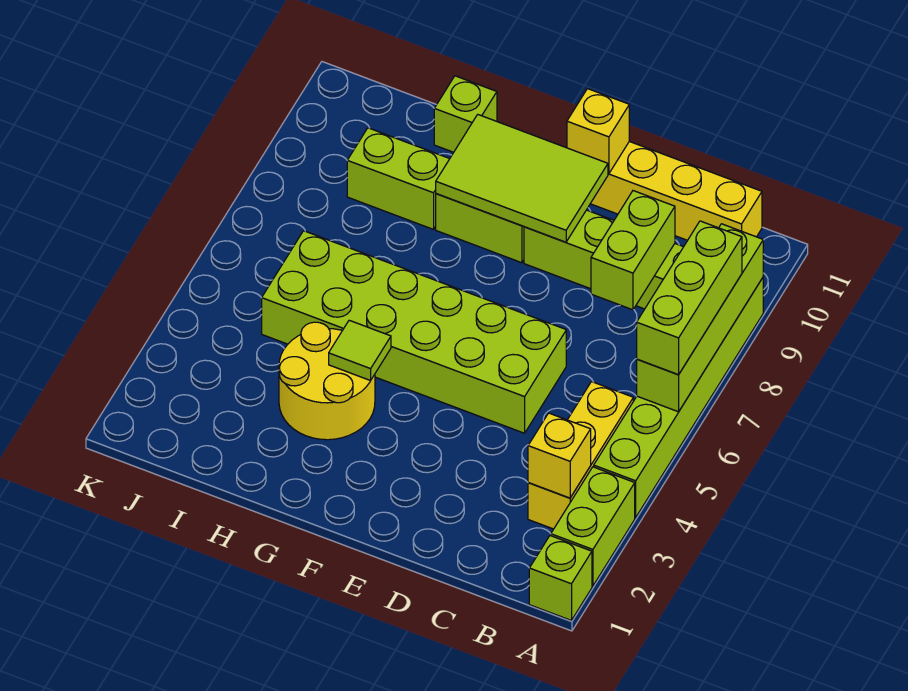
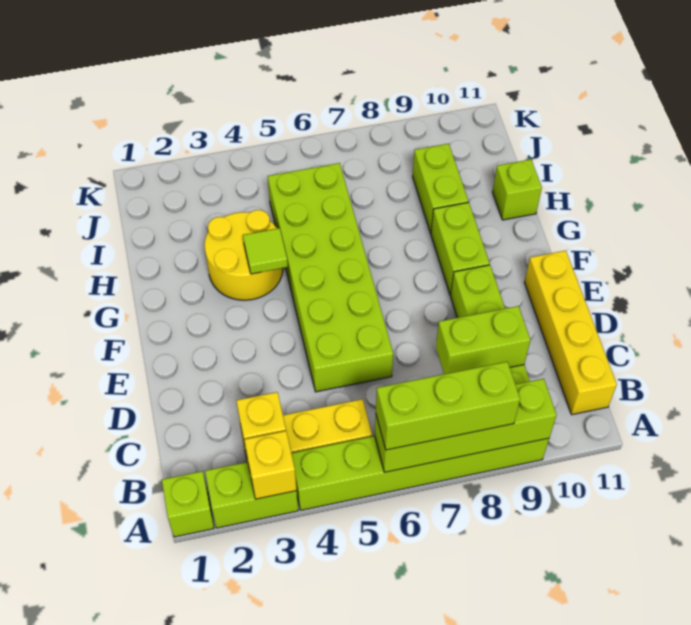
lime tile E9:G10 level 2 -> none
yellow brick E11 level 2 -> yellow brick A3 level 2

